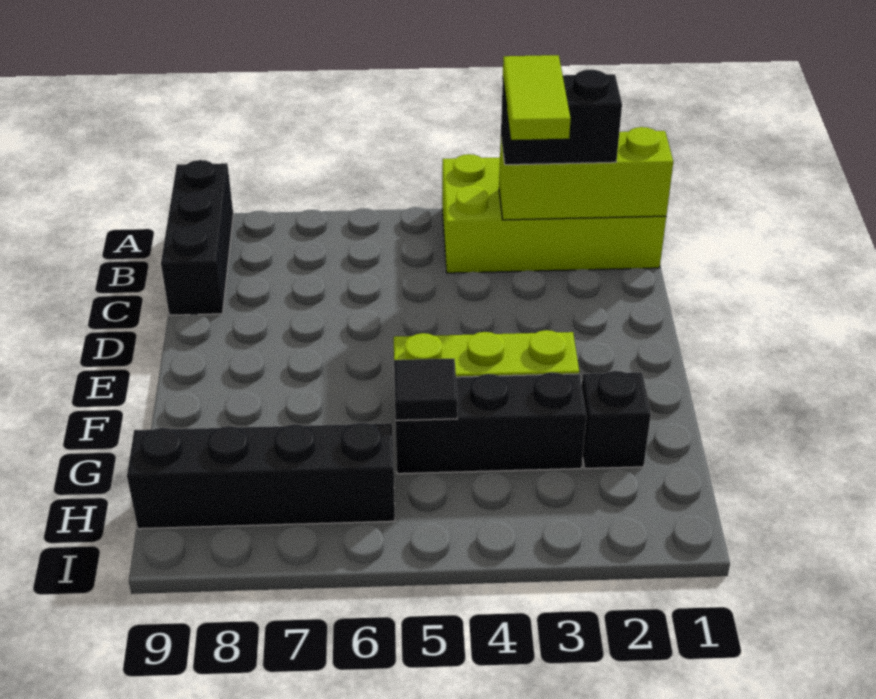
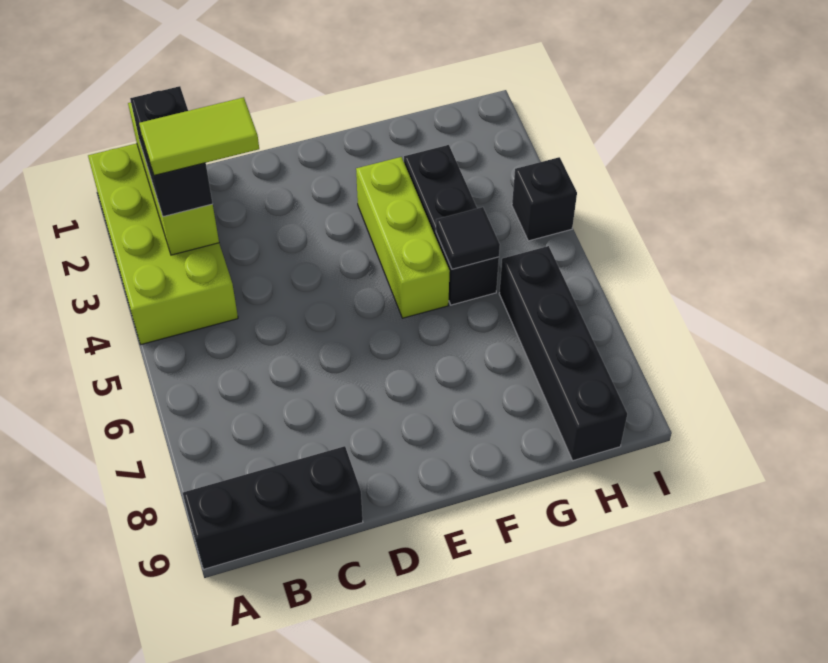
black brick G2 level 1 -> black brick I4 level 1

